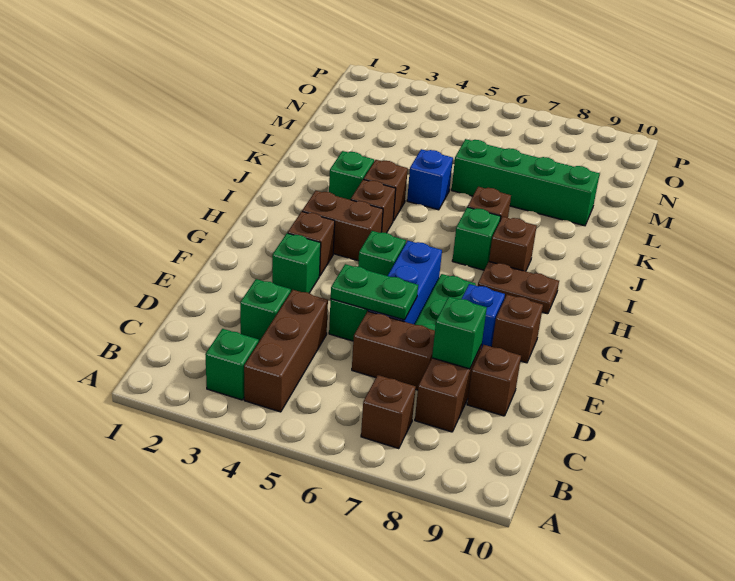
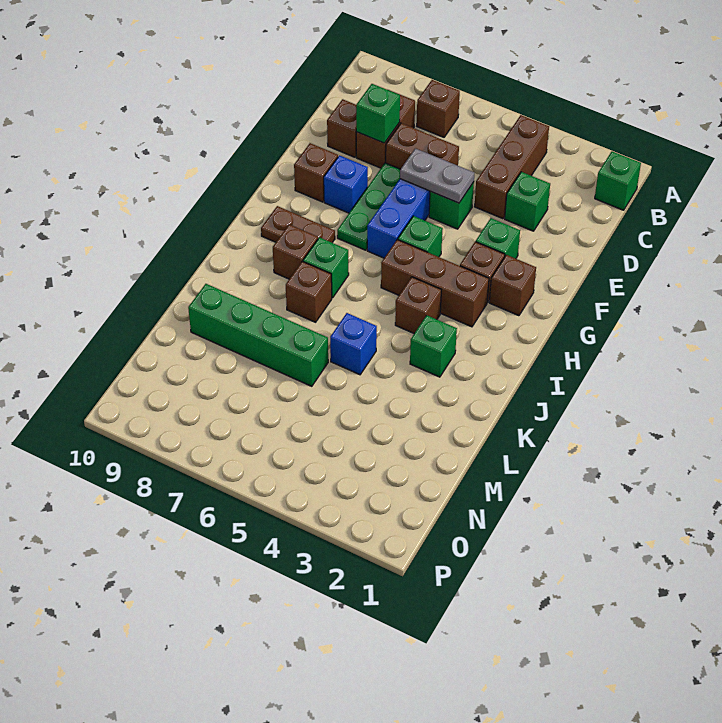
green brick B3 level 1 -> green brick B1 level 1
green plate E5:E6 level 2 -> grey plate E5:E6 level 2
brown brick H3:H4 level 1 -> brown brick H3:H5 level 1
brown brick J4 level 1 -> brown brick G2 level 1

